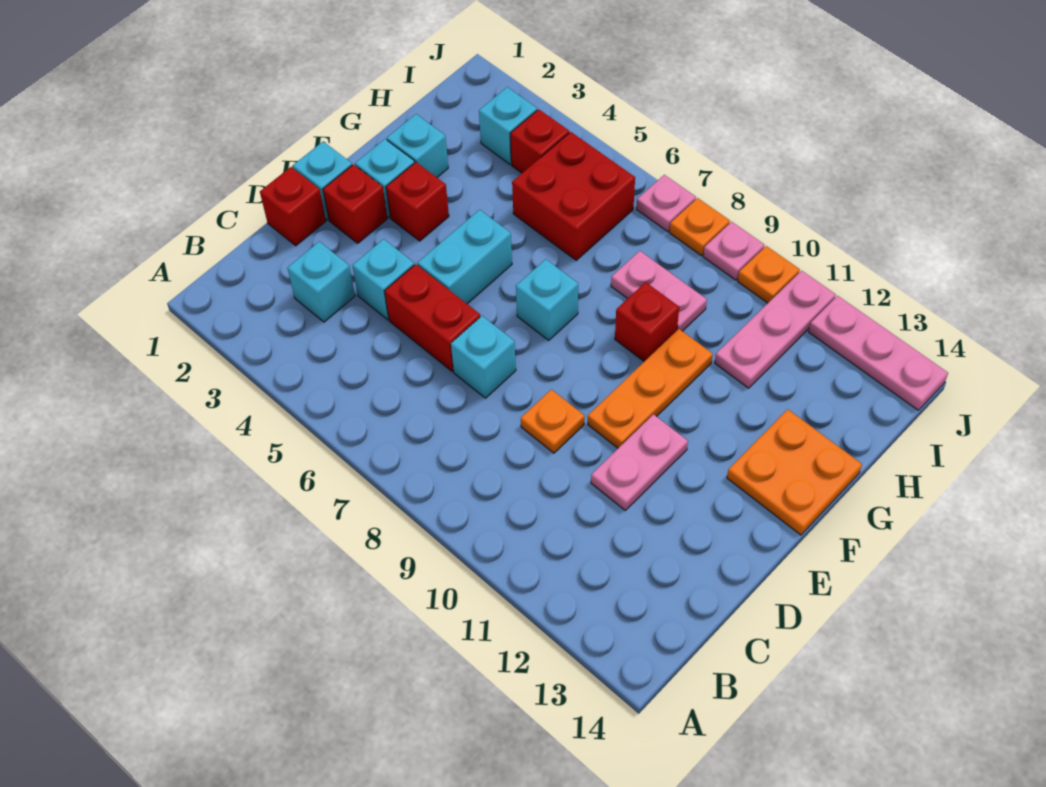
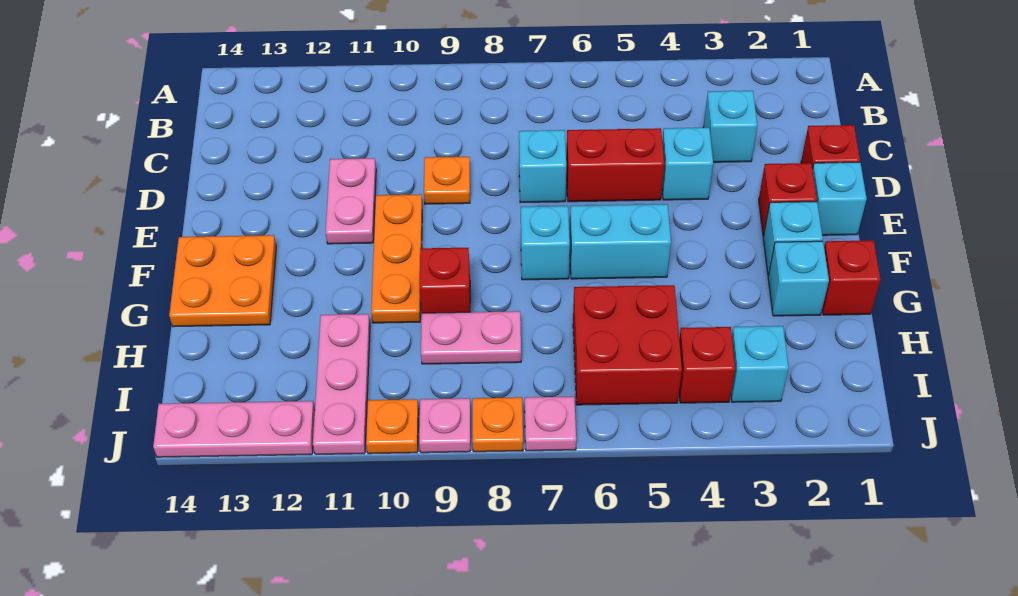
cyan brick E5:F5 level 1 -> cyan brick F5:F6 level 1
red brick F3 level 1 -> red brick G1 level 1

